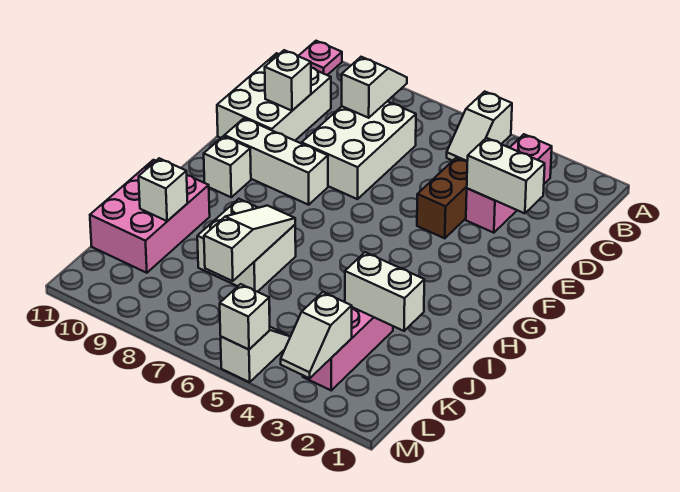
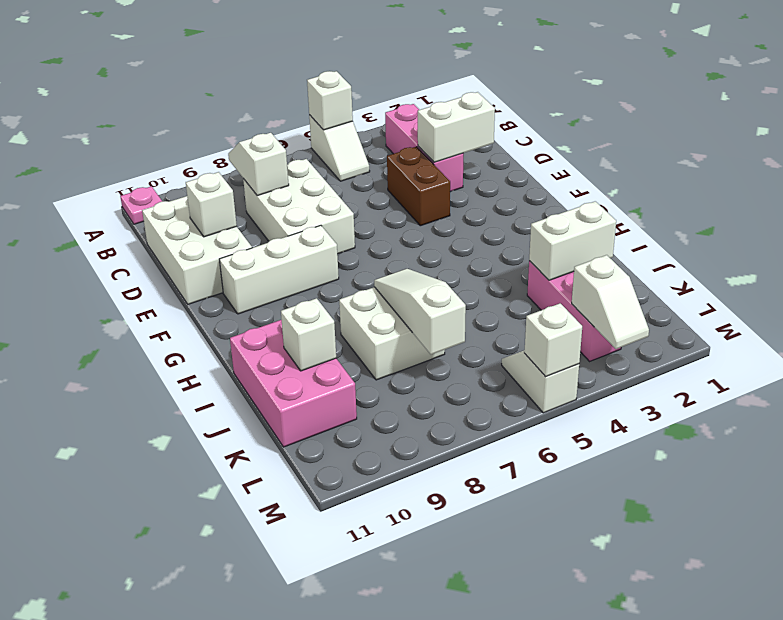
white brick G10 level 1 -> white brick A5 level 2

